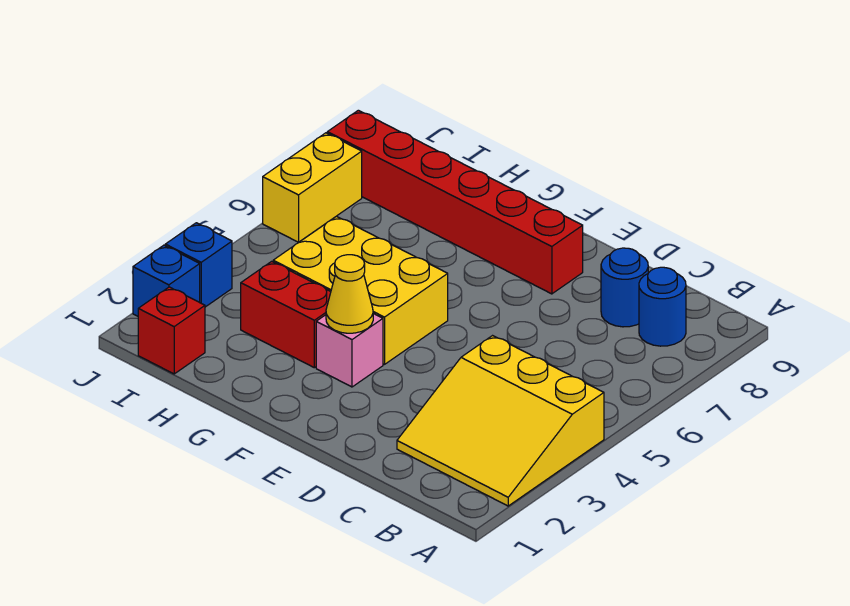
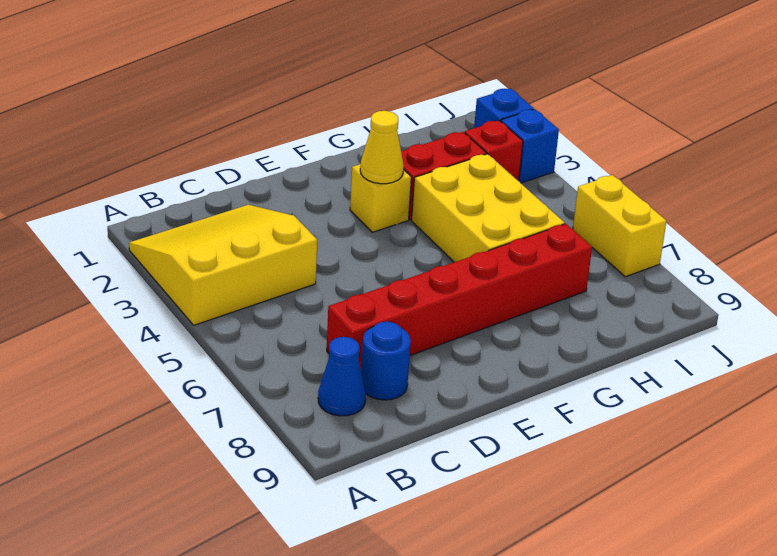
blue round brick B8 level 1 -> blue cone B8 level 1
red brick E8:J8 level 1 -> red brick C7:H7 level 1
pink brick F3 level 1 -> yellow brick F3 level 1
yellow brick F4:H5 level 1 -> yellow brick G4:H6 level 1
red brick I1 level 1 -> red brick I3 level 1

